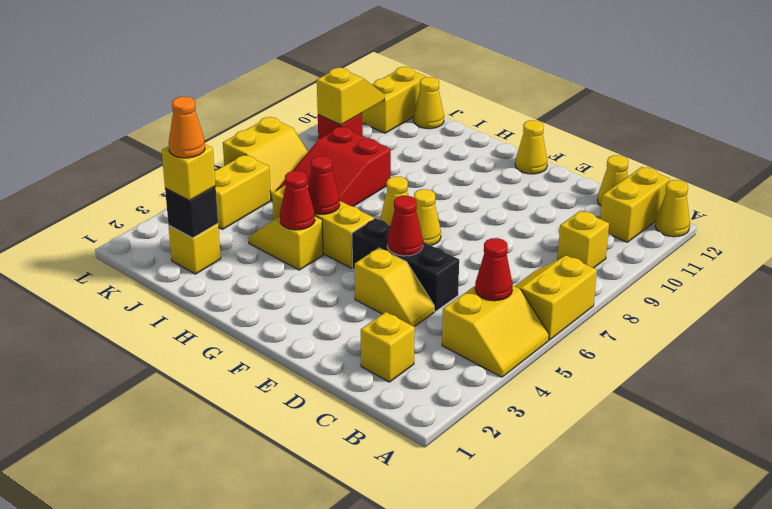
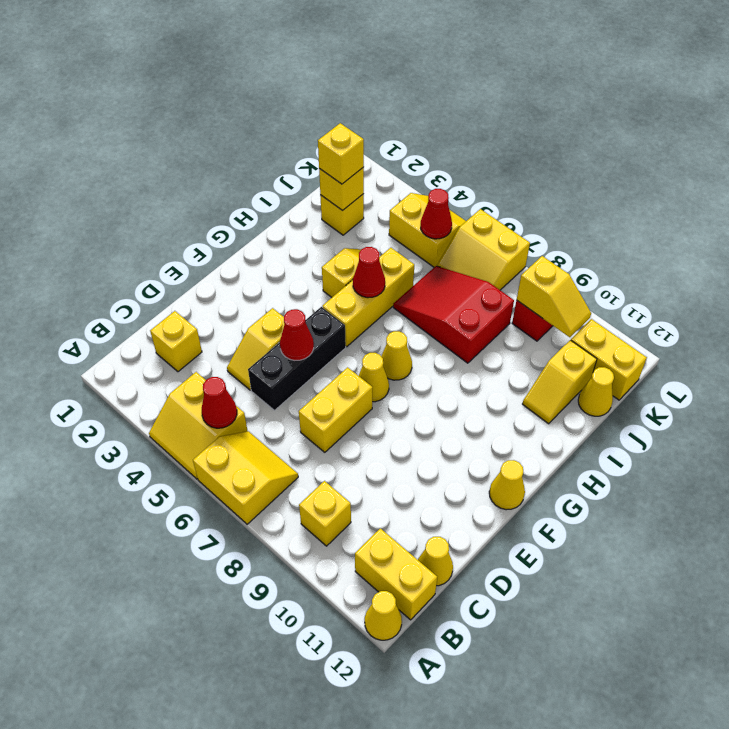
none -> yellow brick D7:E7 level 1
red cone H4 level 2 -> red cone K5 level 2
none -> yellow slope I11:J11 level 1 top J
black brick J2 level 2 -> yellow brick J2 level 2
orange cone J2 level 4 -> none

